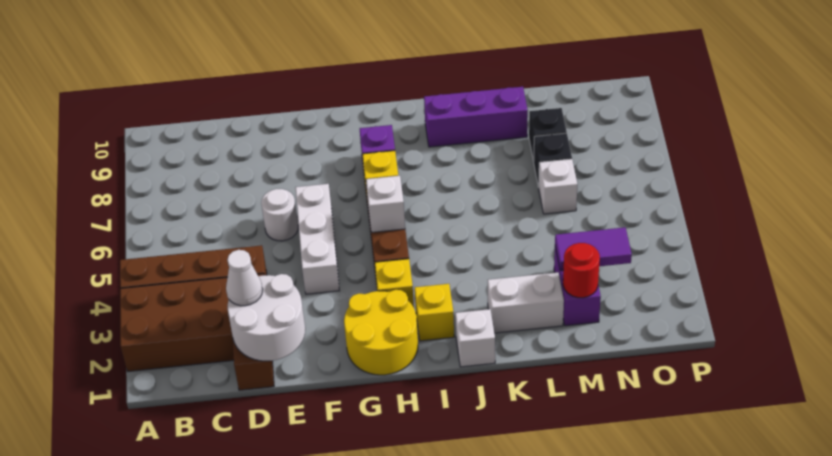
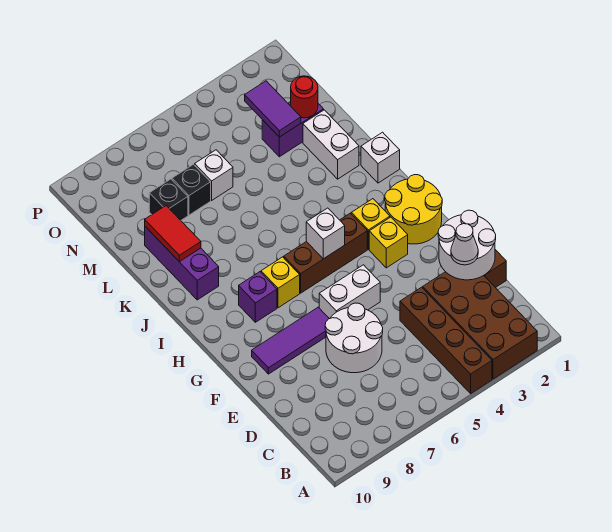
white round brick E6 level 1 -> white round brick D6:E7 level 1
white brick F4:F6 level 1 -> white brick F5:F6 level 1
none -> purple tile F7:F9 level 1
yellow brick I2 level 1 -> yellow brick G3 level 1
none -> red tile K9:L9 level 2

